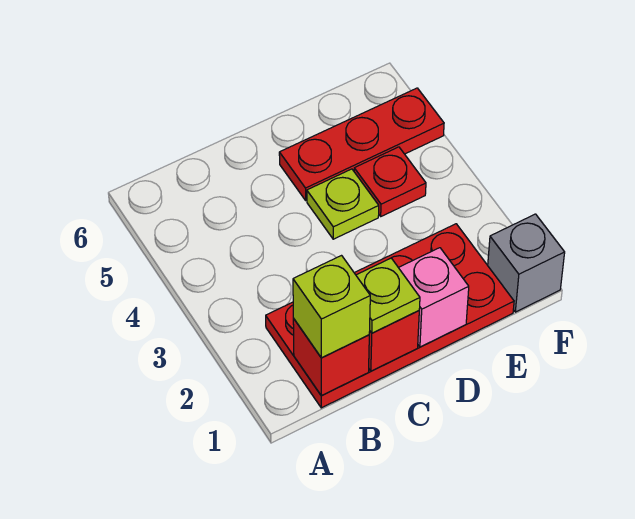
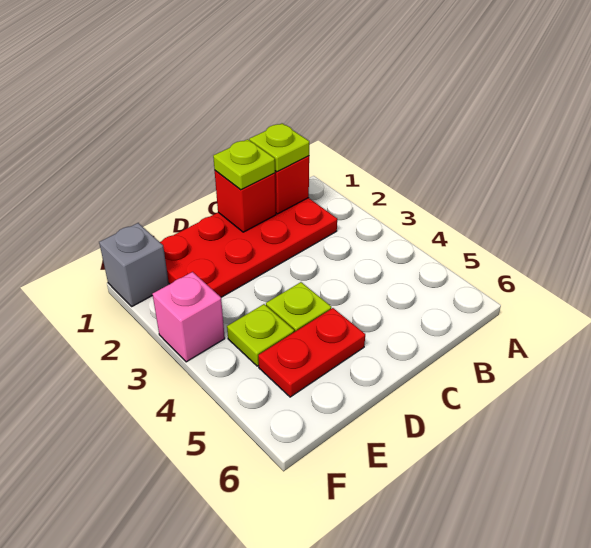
lime brick B1 level 3 -> lime plate B1 level 3
pink brick D1 level 2 -> pink brick F3 level 1
red plate D5:F5 level 1 -> red plate D5:E5 level 1
red plate E4 level 1 -> lime plate E4 level 1

